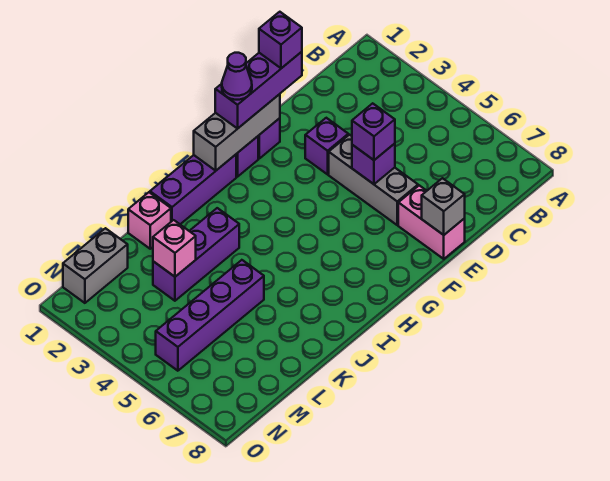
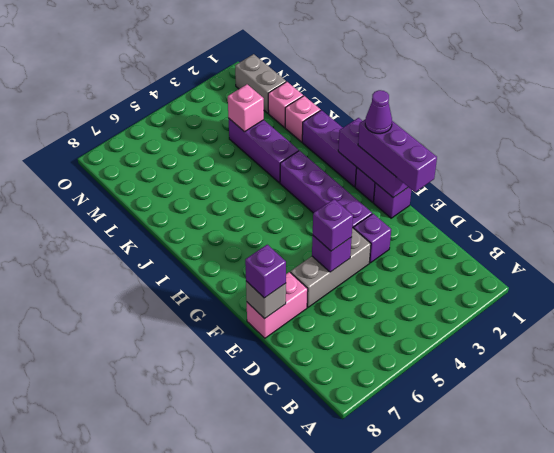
purple brick E1 level 4 -> purple brick E8 level 3
grey brick F1:H1 level 2 -> purple brick F1:H1 level 2
purple brick K5:N5 level 1 -> purple brick F3:I3 level 1
none -> pink brick L1 level 1

